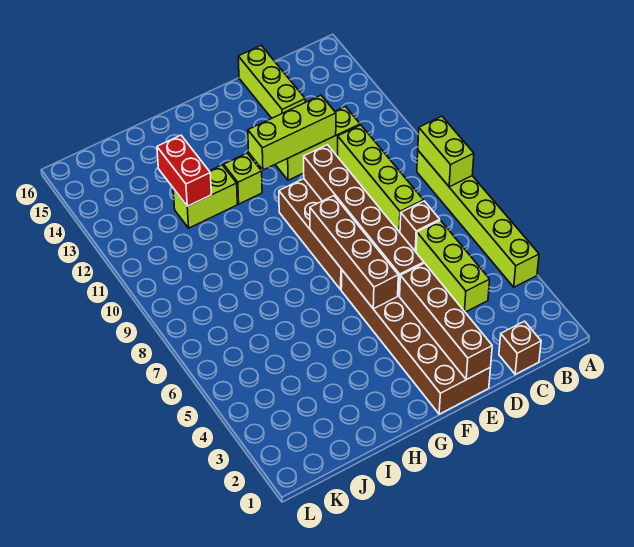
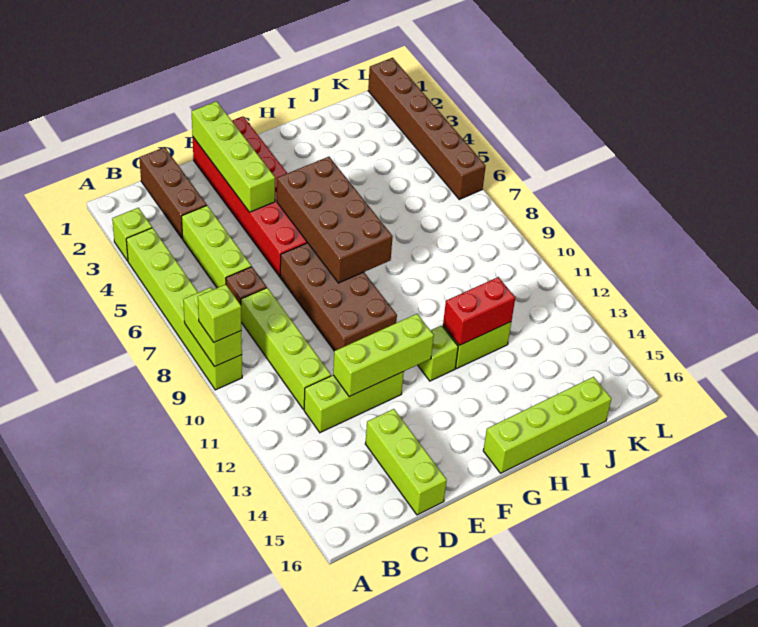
none -> lime brick A3 level 1
none -> lime brick A9 level 3
brown brick C1 level 1 -> brown brick C1:C3 level 1
brown brick E1:F6 level 1 -> red brick E1:F6 level 1
brown brick E1:E4 level 2 -> lime brick E1:E4 level 2
brown brick E5:E10 level 2 -> brown brick L1:L6 level 1
brown brick F5:F8 level 2 -> brown brick F5:G8 level 2
none -> lime brick G16:J16 level 1
red brick I12:I13 level 2 -> red brick H12:I12 level 2

